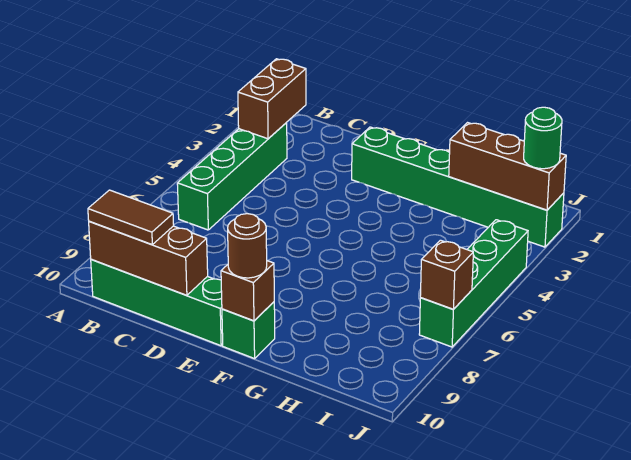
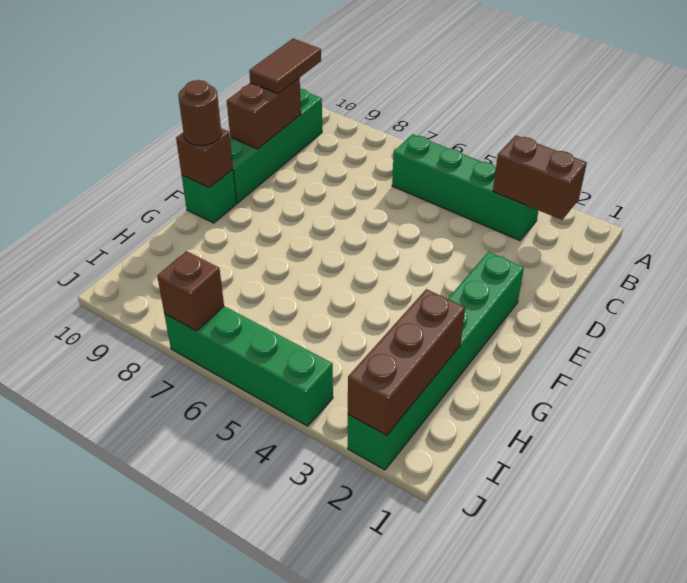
brown brick B10:D10 level 2 -> brown brick C10:D10 level 2
green round brick J2 level 3 -> none

